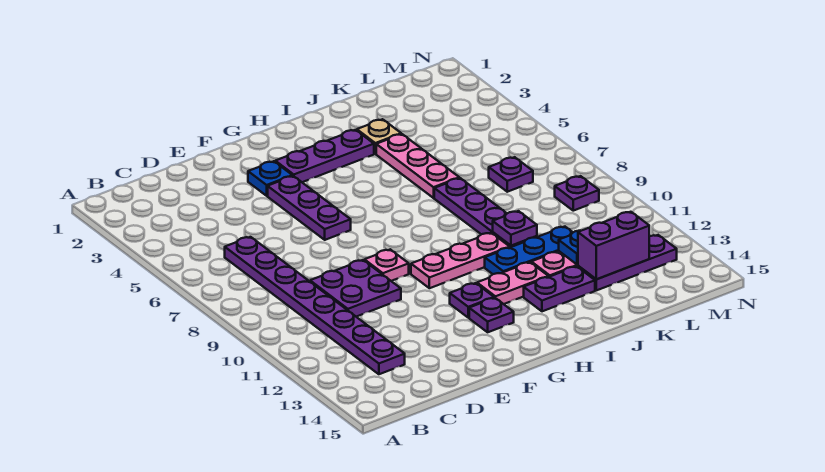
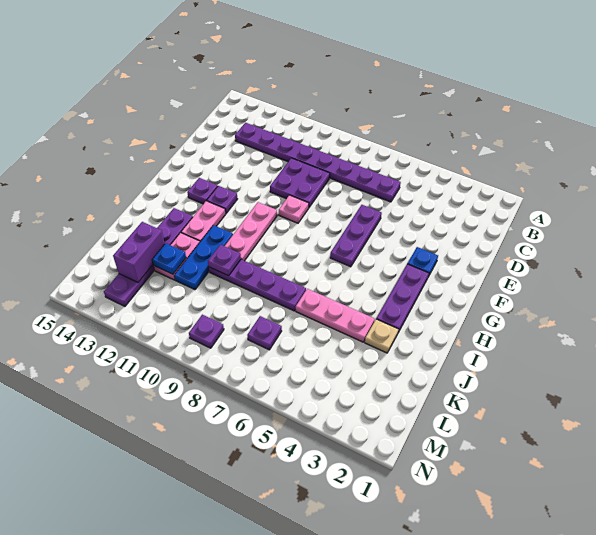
purple plate F4:F6 level 1 -> purple plate E6:G6 level 1

